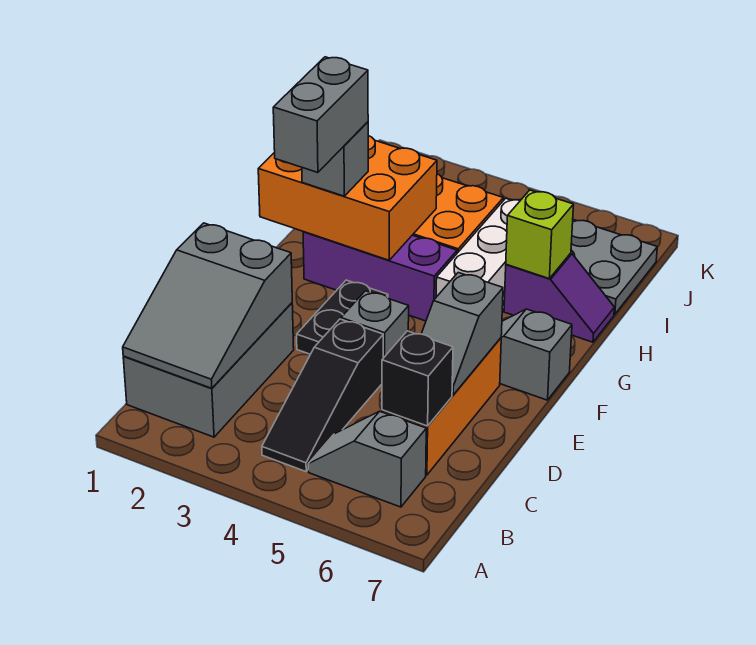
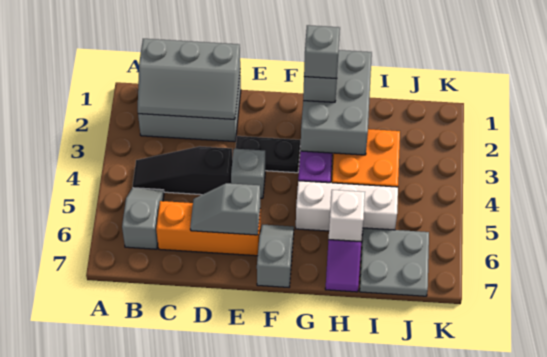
grey slope B1:D2 level 2 top D -> grey slope B1:D2 level 2 top 1
black brick C6 level 2 -> none
grey brick F2:G2 level 4 -> grey brick G2 level 4
orange brick G1:H3 level 2 -> grey brick G1:H3 level 2
lime brick H6 level 2 -> white brick H6 level 2

